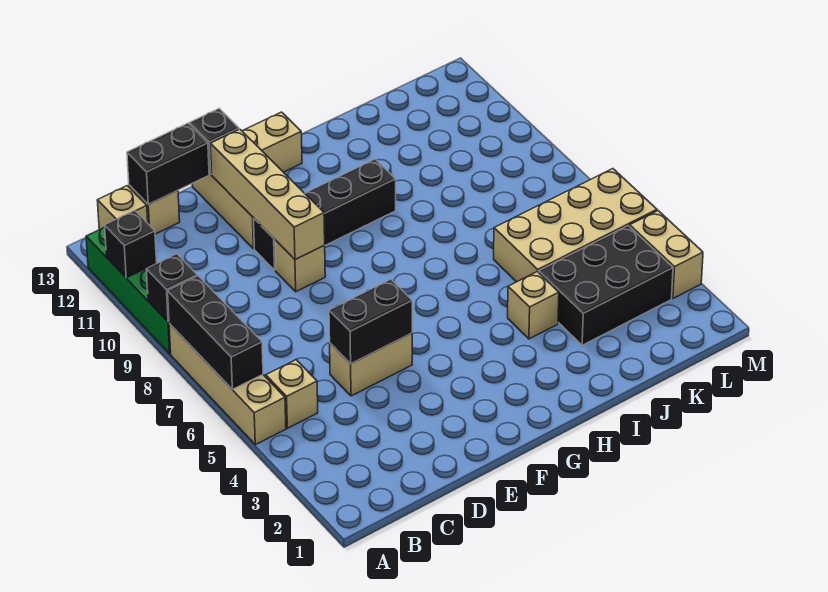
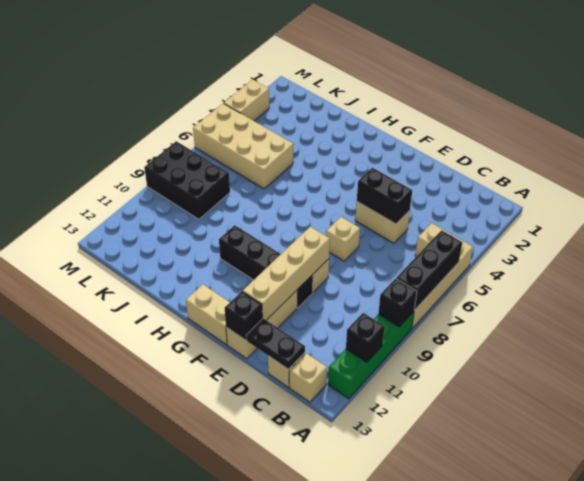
black brick C13:D13 level 2 -> black plate C13:D13 level 2
tan brick I4 level 1 -> tan brick E7 level 1
black brick J3:L4 level 1 -> black brick K8:M9 level 1

